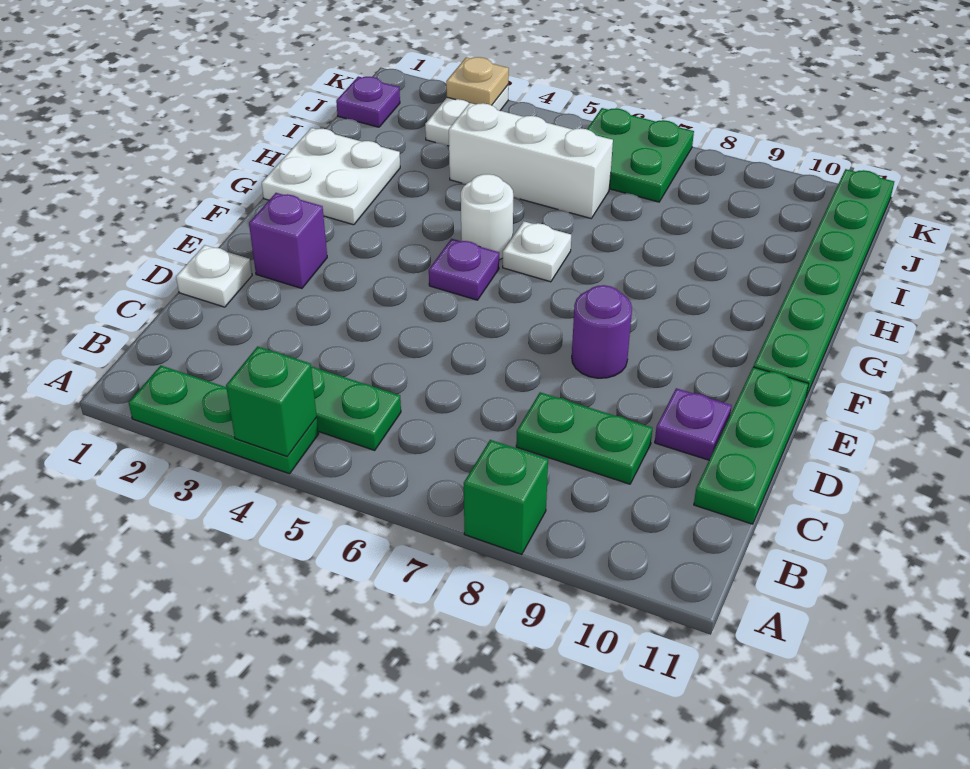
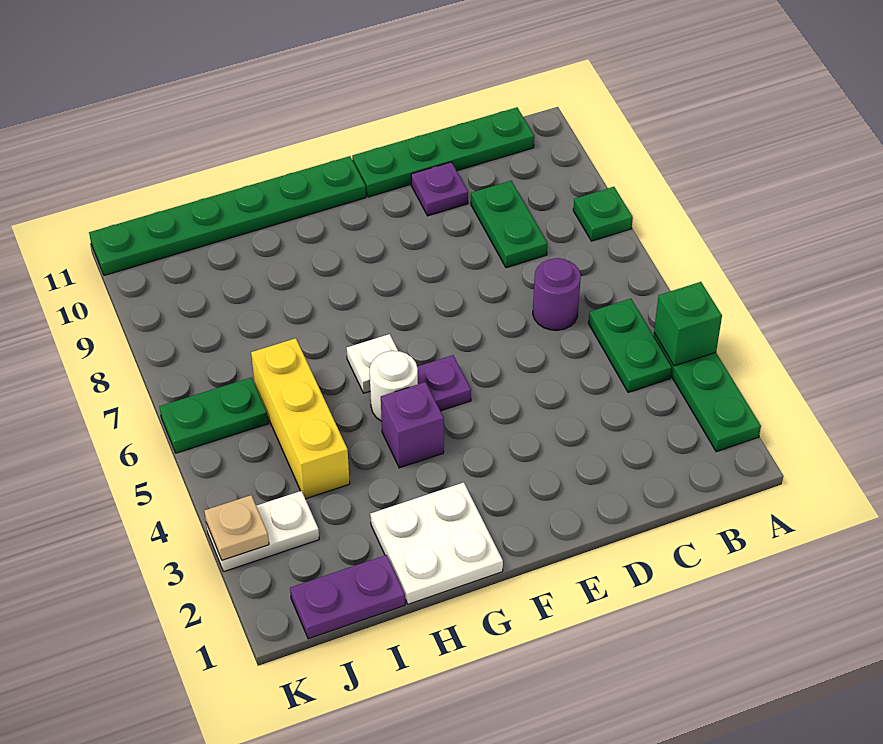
green brick A8 level 1 -> green plate A8 level 1
green plate C11:E11 level 1 -> green plate B11:E11 level 1
white plate D1 level 1 -> none
purple brick E2 level 1 -> purple brick G4 level 1
purple round brick E8 level 1 -> purple round brick C6 level 1
white brick I4:I6 level 1 -> yellow brick I4:I6 level 1
purple plate J1 level 1 -> purple plate I1:J1 level 1
green plate J6:K7 level 1 -> green plate J6:K6 level 1

